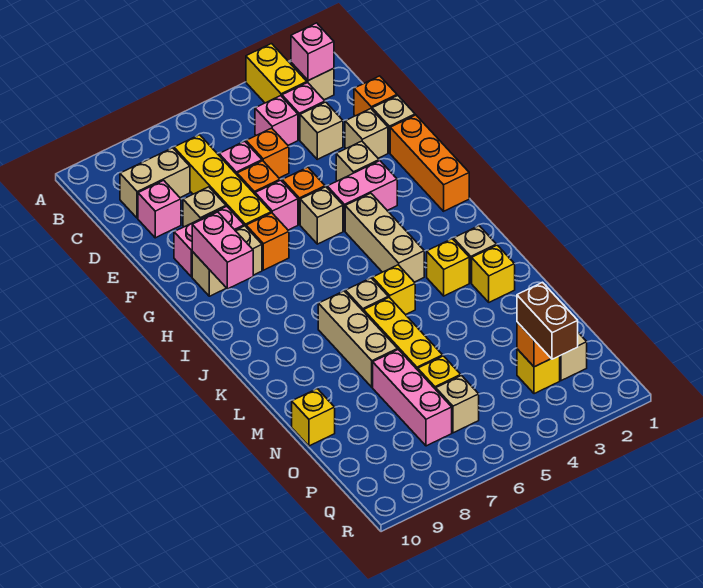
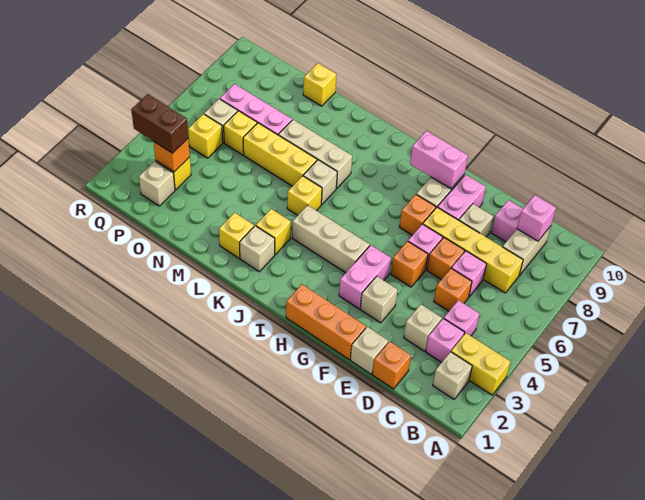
pink brick B2 level 2 -> pink brick C9 level 2
tan brick E2 level 1 -> none
tan brick G5 level 1 -> none
none -> yellow brick P5 level 1

